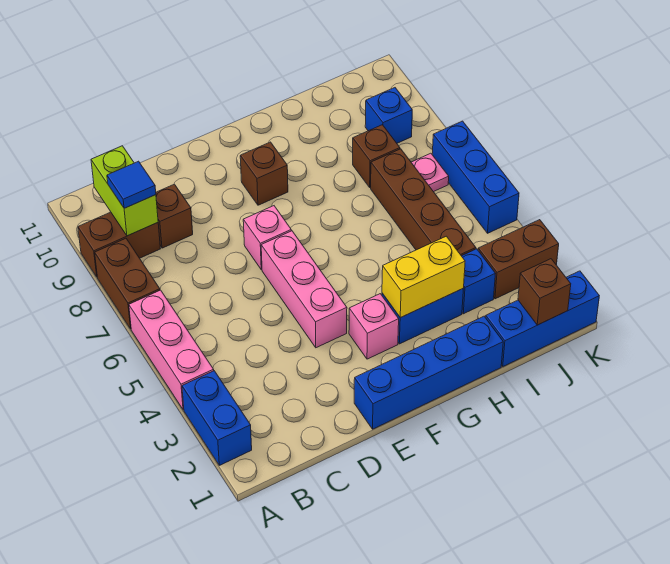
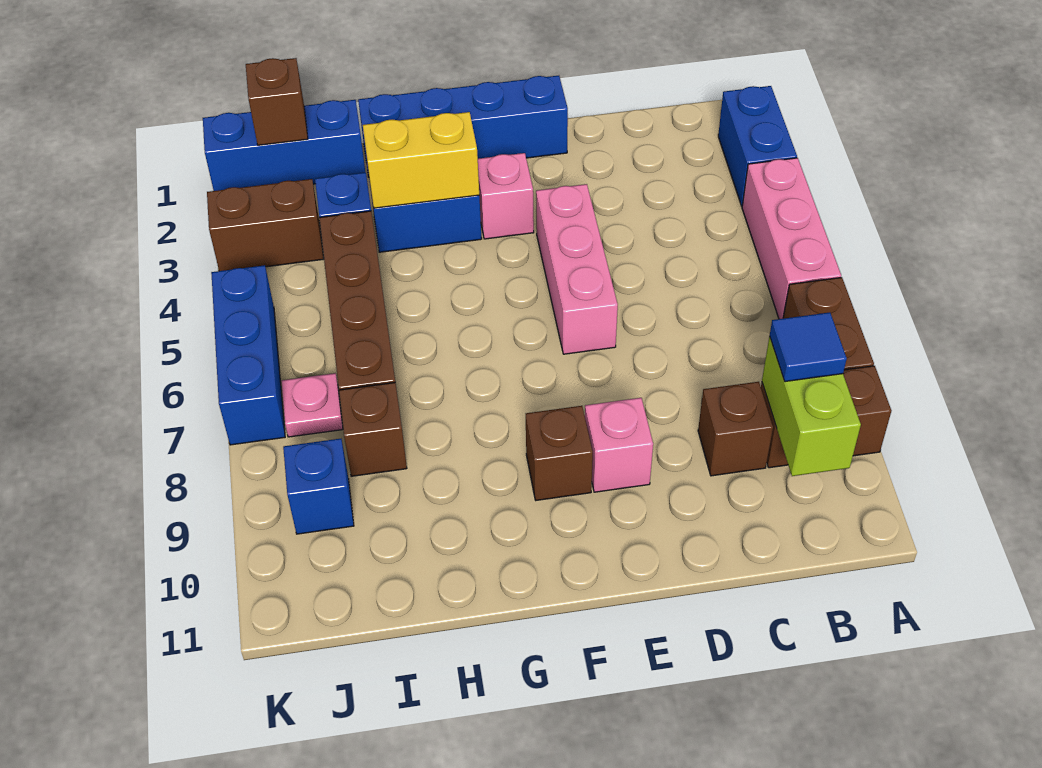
pink brick E7 level 1 -> pink brick E9 level 1

